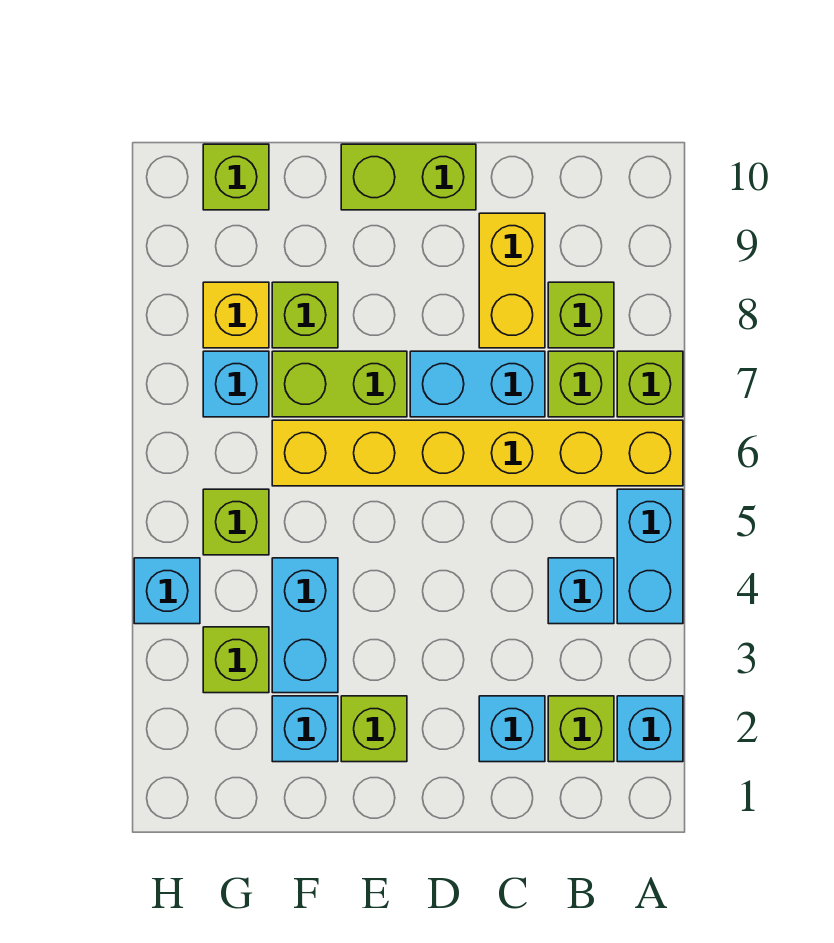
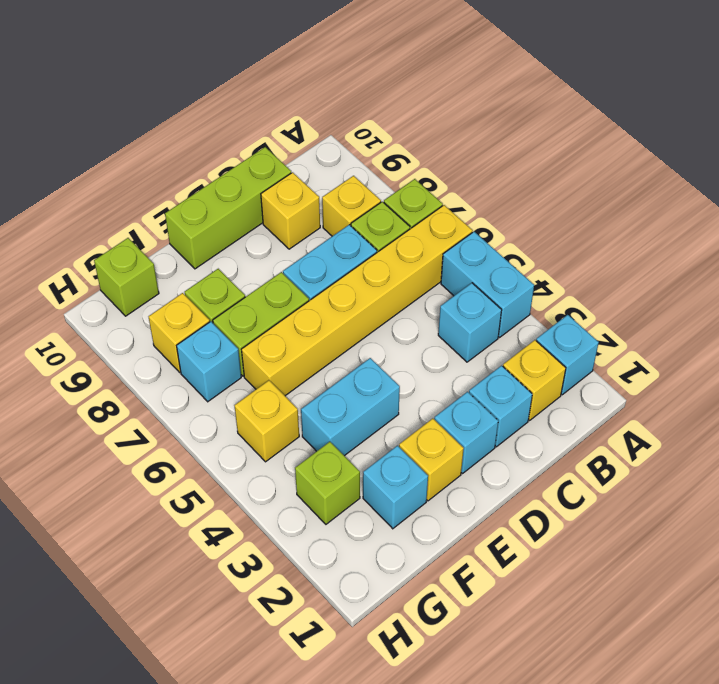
lime brick B2 level 1 -> yellow brick B2 level 1
lime brick B8 level 1 -> yellow brick B8 level 1
yellow brick C8:C9 level 1 -> yellow brick C9 level 1
lime brick D10:E10 level 1 -> lime brick C10:E10 level 1
lime brick E2 level 1 -> yellow brick E2 level 1
cyan brick F3:F4 level 1 -> cyan brick E4:F4 level 1
lime brick G5 level 1 -> yellow brick G5 level 1
cyan brick H4 level 1 -> cyan brick D2 level 1

